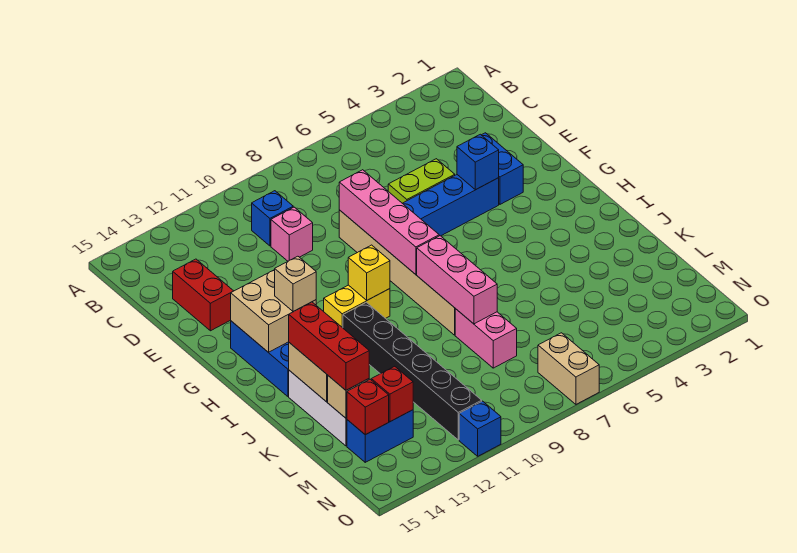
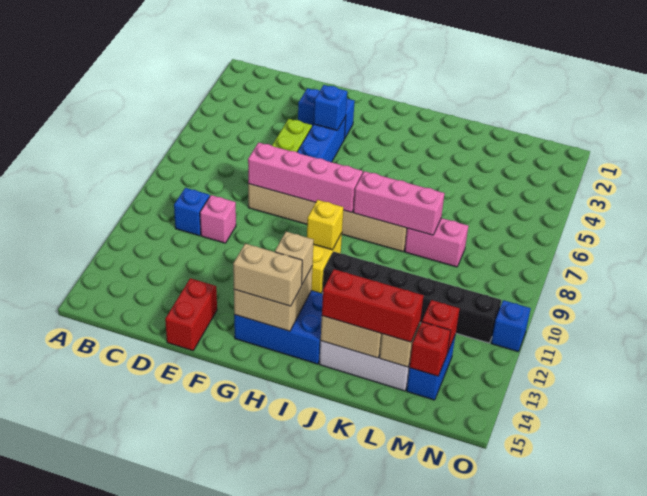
red brick D14:E14 level 1 -> red brick E14:E15 level 1
tan brick N7:O7 level 1 -> tan brick G14:H14 level 3

